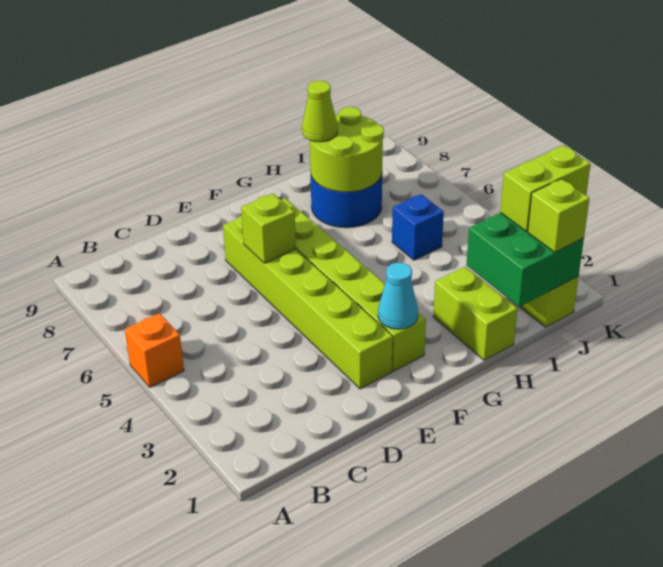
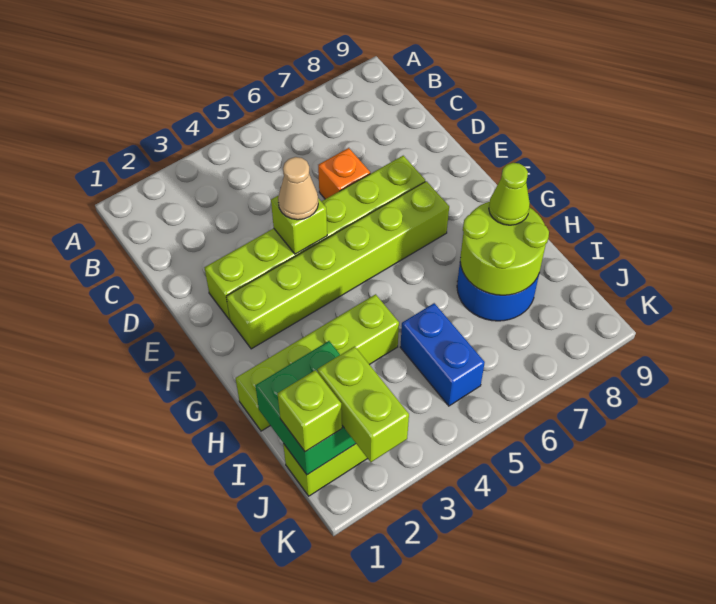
orange brick A5 level 1 -> orange brick D6 level 1
none -> tan cone E4 level 3
lime brick E6 level 2 -> lime brick E4 level 2
cyan cone F2 level 2 -> none
lime brick H1:H2 level 1 -> lime brick H1:H4 level 1
blue brick I5 level 1 -> blue brick I5:J5 level 1

